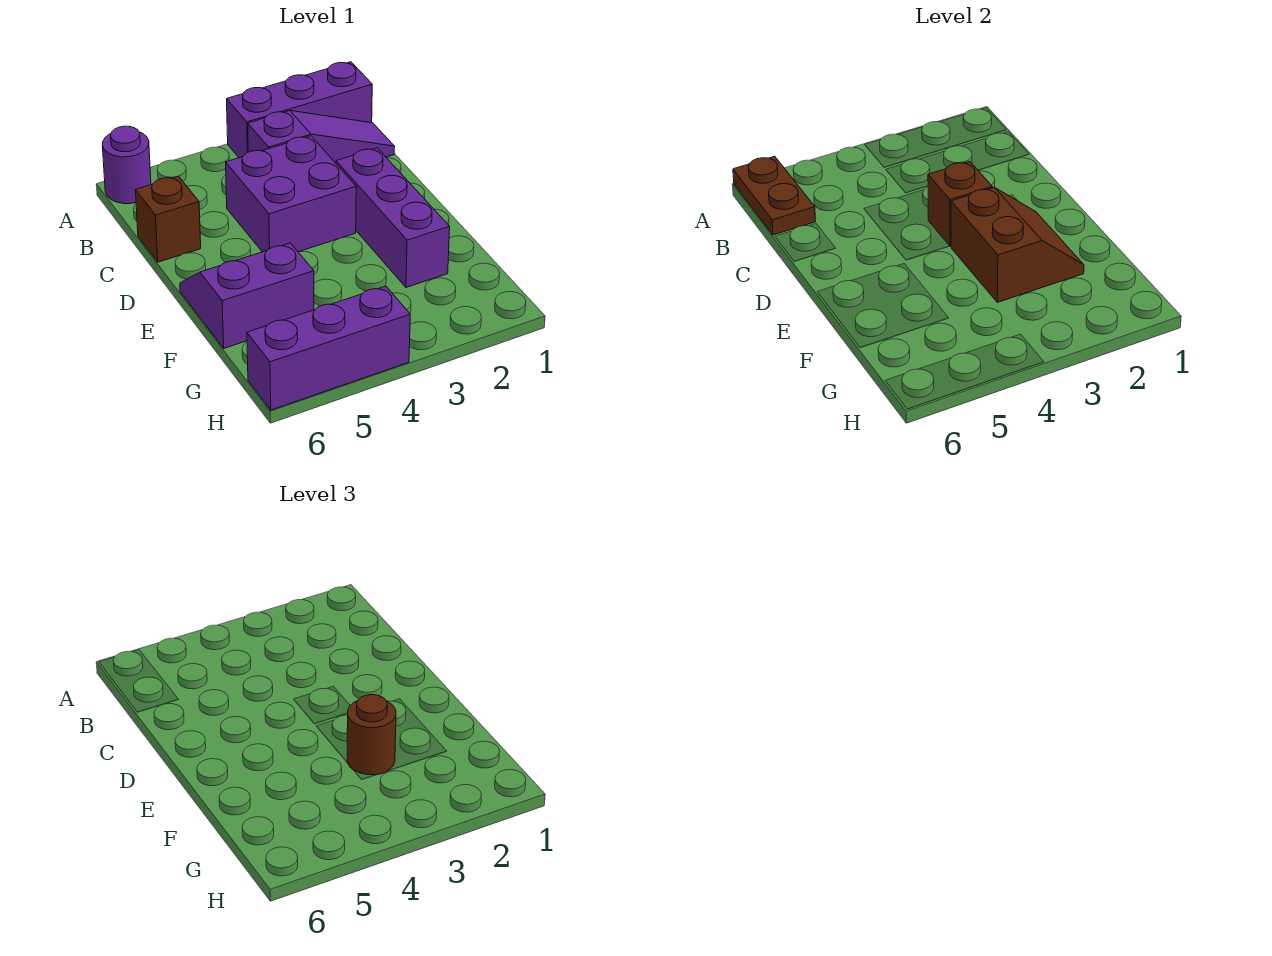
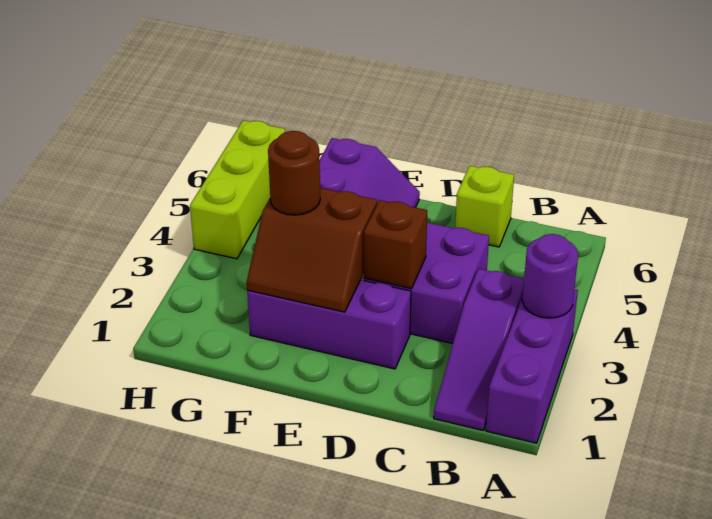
purple round brick A6 level 1 -> purple round brick A3 level 2
brown plate A6:B6 level 2 -> none
brown brick C6 level 1 -> lime brick C6 level 1
purple brick H4:H6 level 1 -> lime brick H4:H6 level 1

